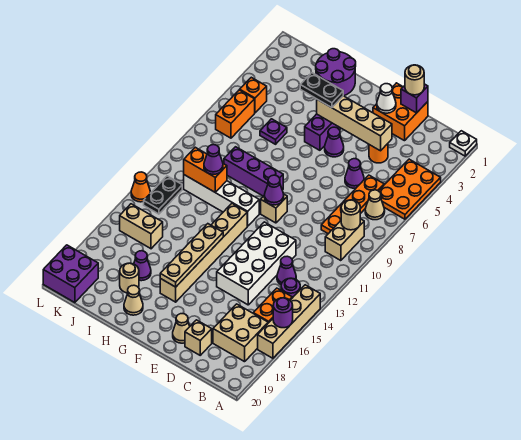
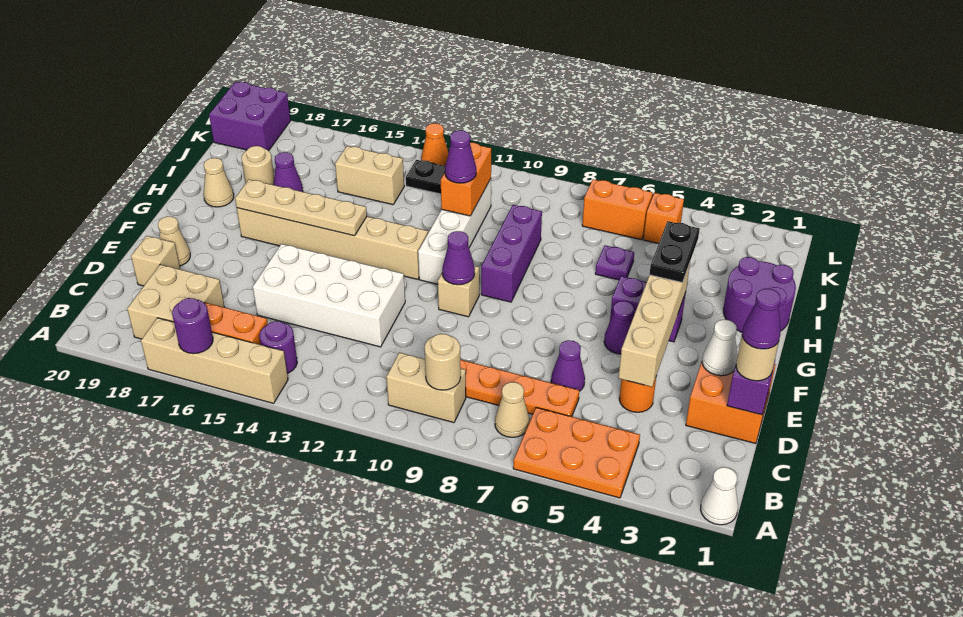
white plate A1 level 1 -> white cone A1 level 1
purple cone C13 level 1 -> purple cone D1 level 4
tan brick J15:K15 level 1 -> tan brick J14:J15 level 1

